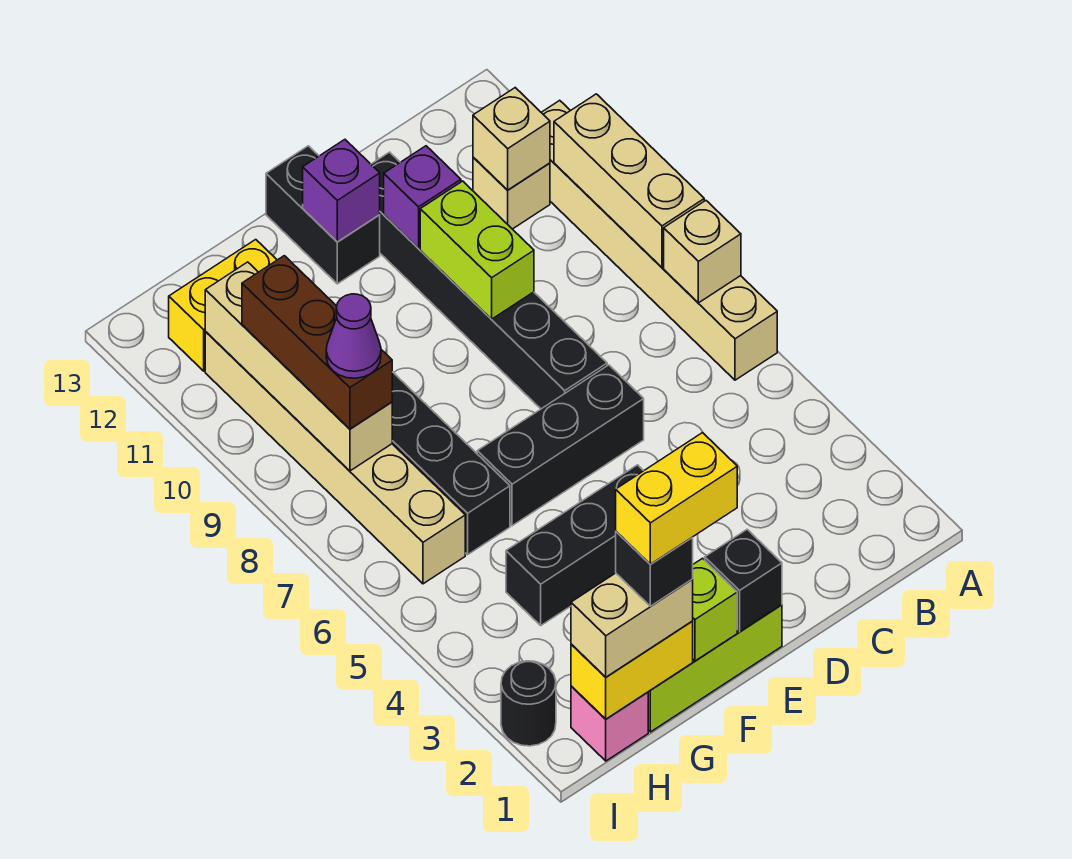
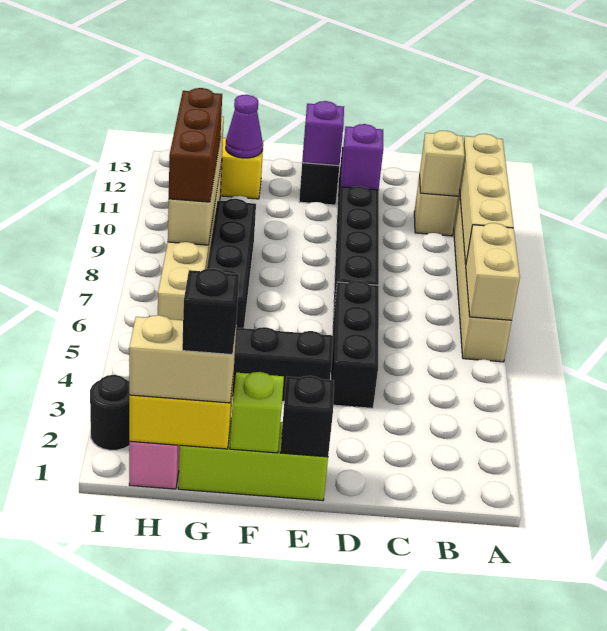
tan brick A7 level 2 -> tan brick A6:A7 level 2
tan brick A8:A10 level 2 -> tan brick A8:A11 level 2
black brick D6:F6 level 1 -> black brick D4:D6 level 1
lime brick D9:D10 level 2 -> none
yellow brick F1:G1 level 5 -> none
purple cone H8 level 4 -> purple cone G12 level 2

